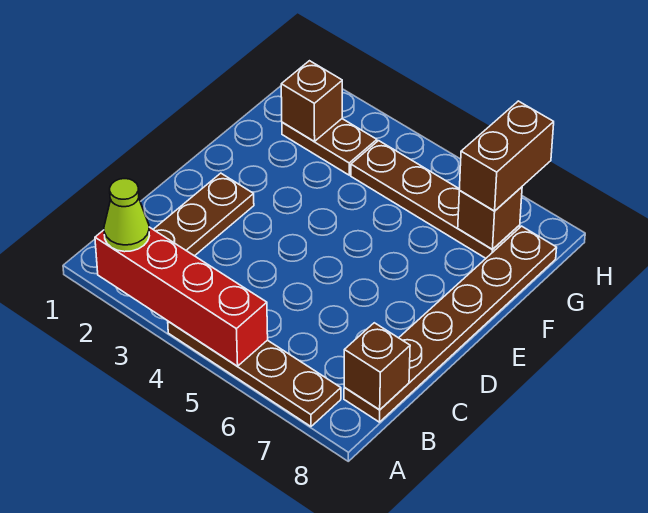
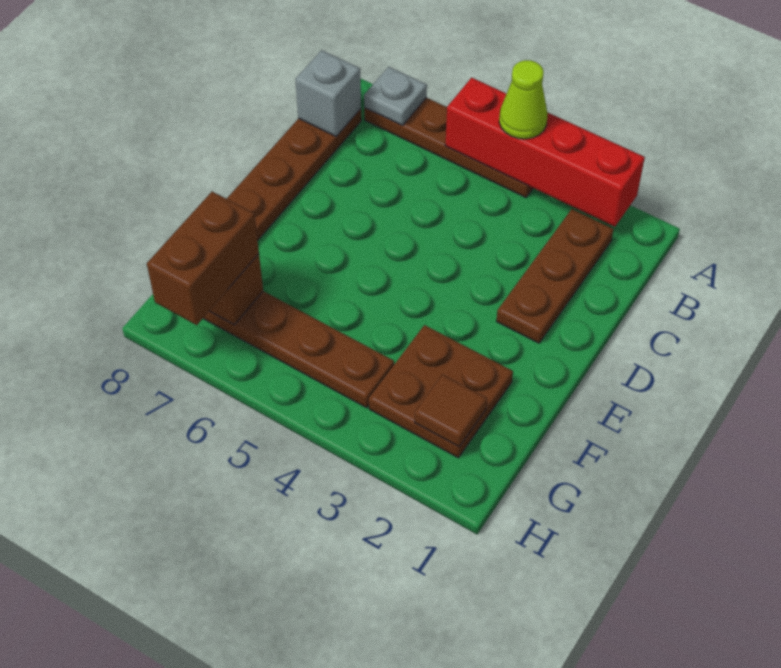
lime cone A2 level 3 -> lime cone A4 level 3
none -> grey plate A7 level 2
brown brick B8 level 2 -> grey brick B8 level 2
brown plate G2:G3 level 1 -> brown plate F2:G3 level 1
brown brick G2 level 2 -> brown tile G2 level 2

